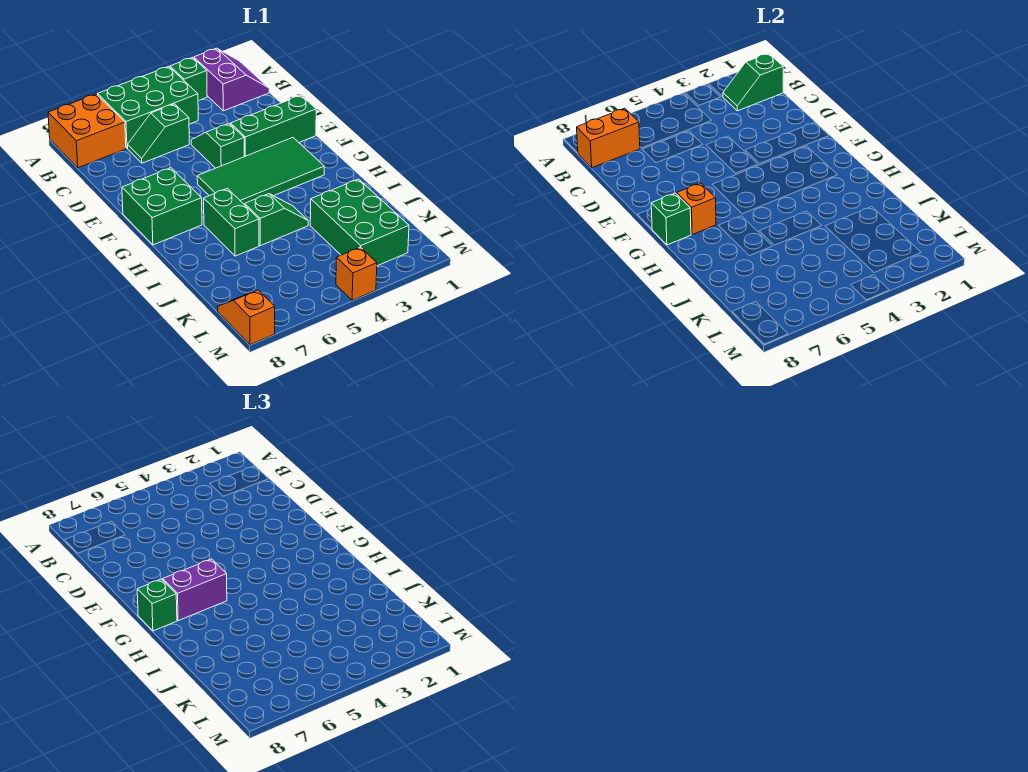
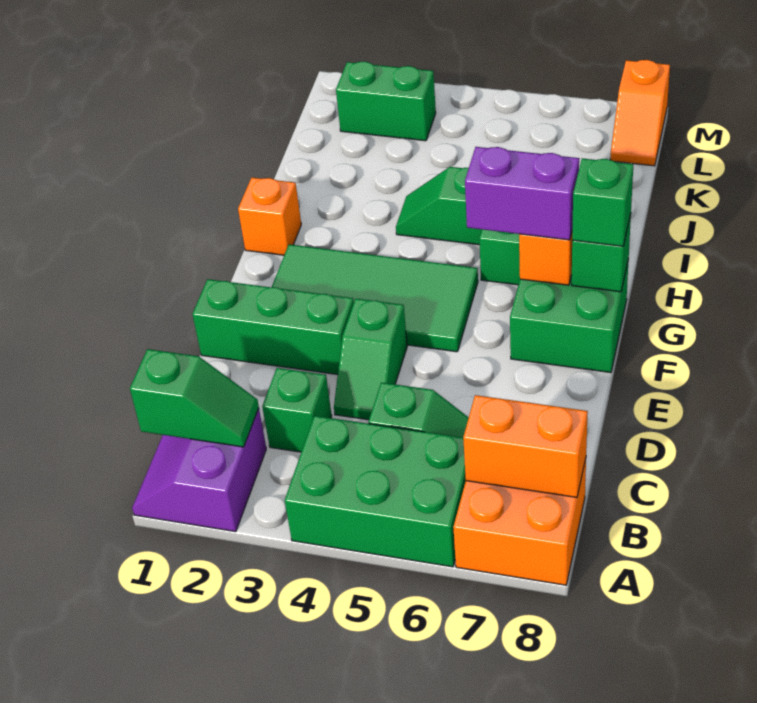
green brick A3 level 1 -> green brick C3 level 1
green brick J2:L3 level 1 -> green brick L2:L3 level 1
orange brick M4 level 1 -> orange brick H1 level 1

